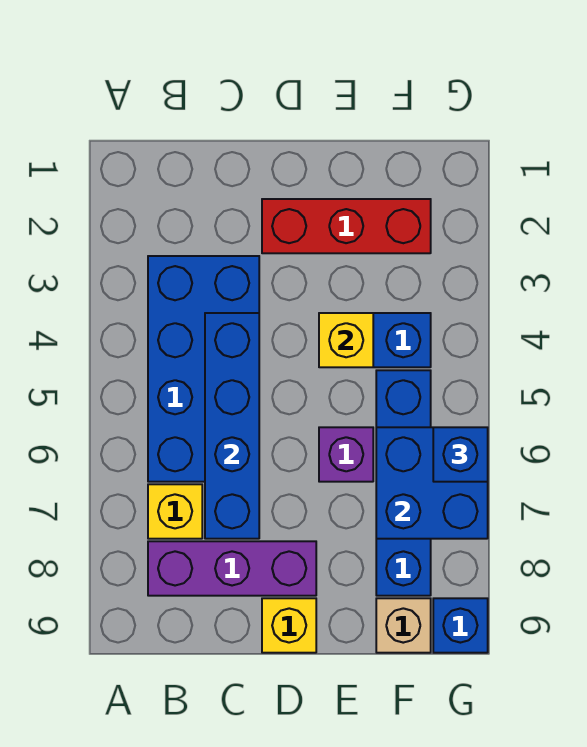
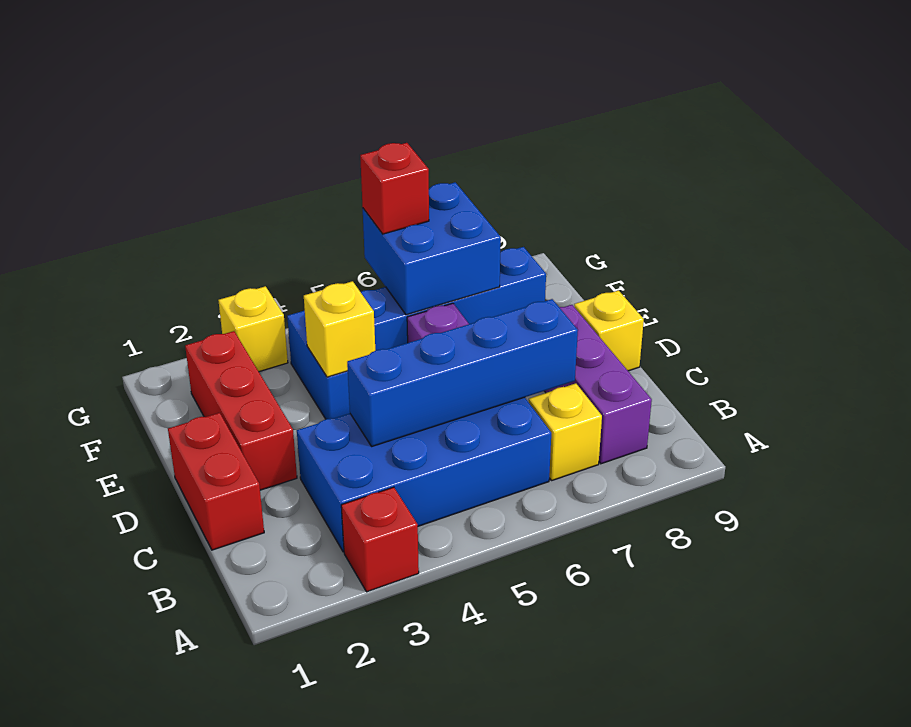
none -> red brick A3 level 1
none -> red brick C1:D1 level 1
tan brick F9 level 1 -> none
none -> yellow brick G3 level 1
blue brick G6 level 3 -> red brick G6 level 3
blue brick G9 level 1 -> none

